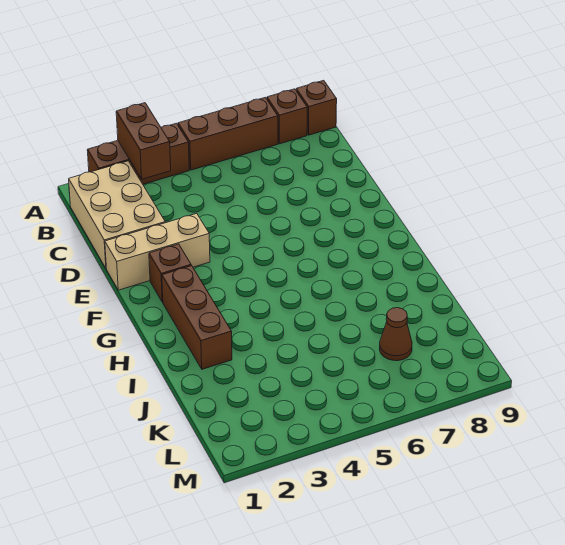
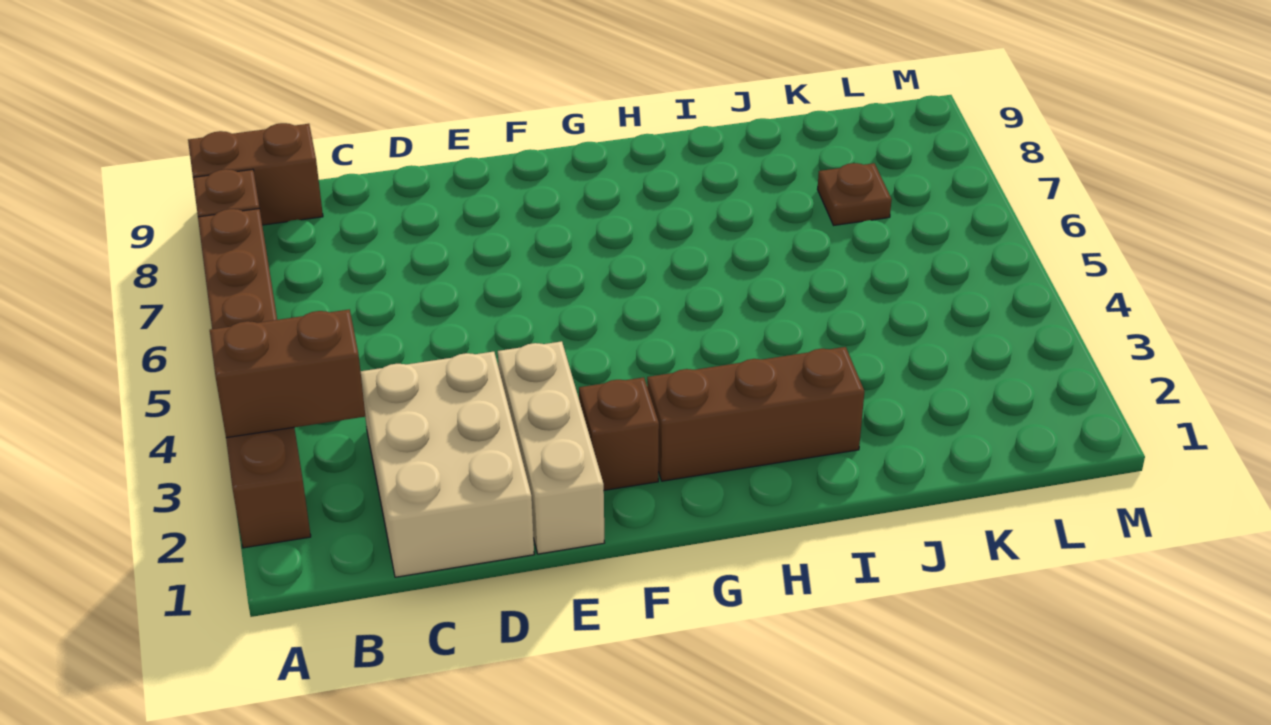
brown brick A9 level 1 -> brown brick A9:B9 level 1
tan brick B1:D2 level 1 -> tan brick C1:D3 level 1
brown cone K7 level 1 -> brown plate K7 level 1

